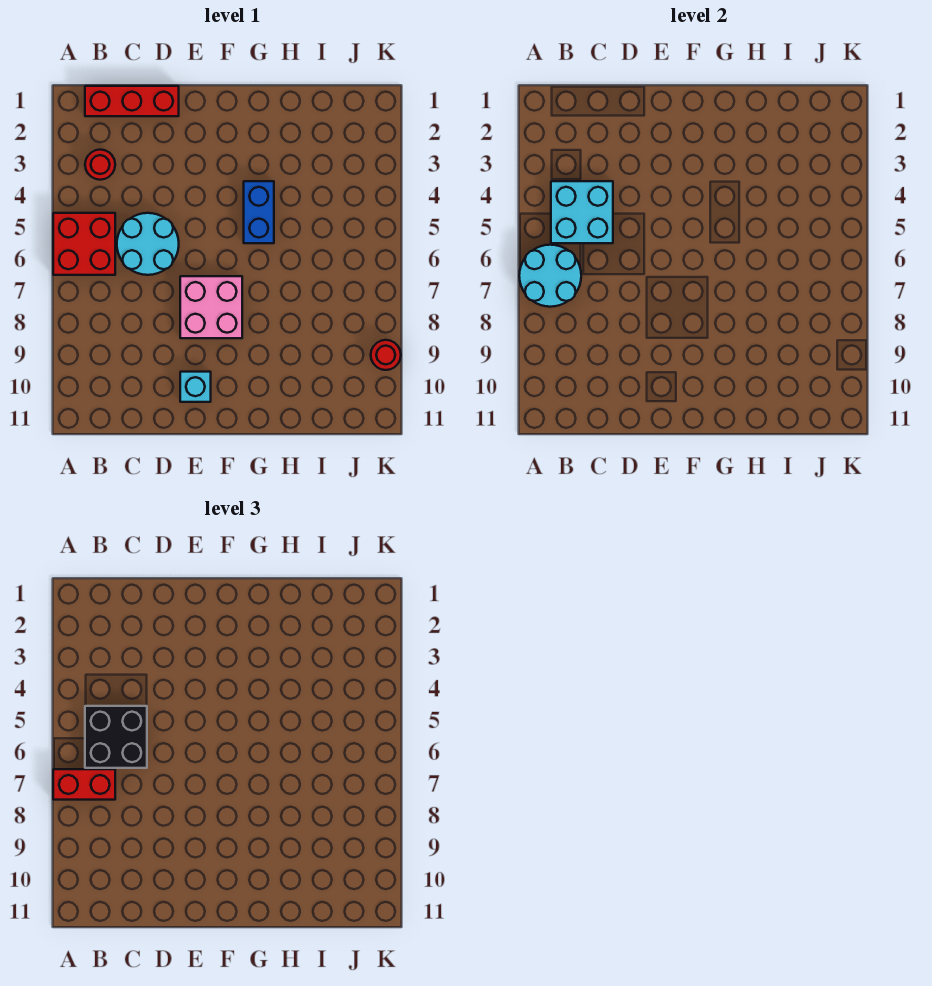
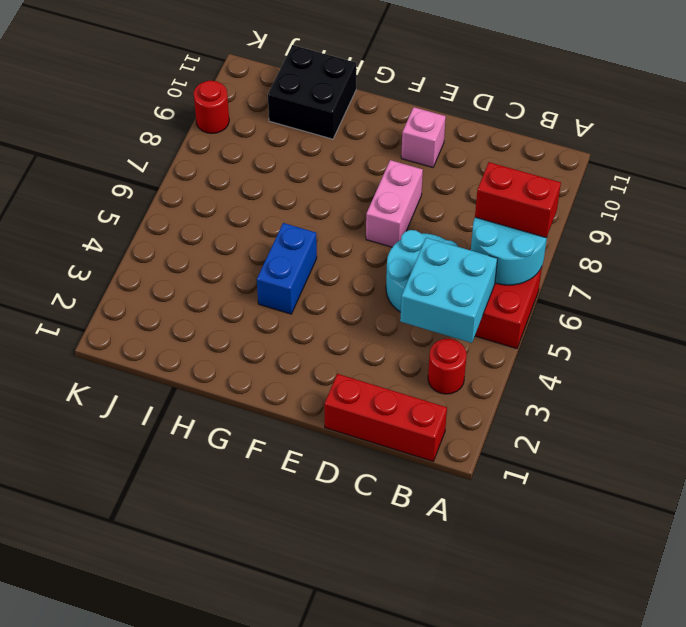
black brick B5:C6 level 3 -> black brick H10:I11 level 1
pink brick E7:F8 level 1 -> pink brick E7:E8 level 1
cyan brick E10 level 1 -> pink brick E10 level 1

